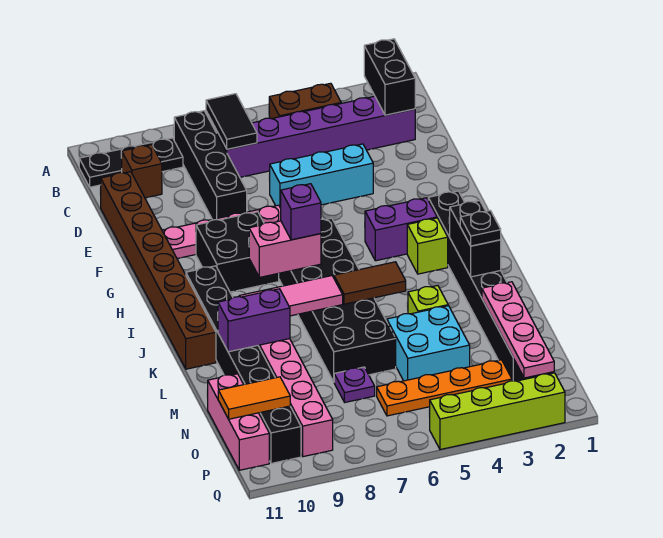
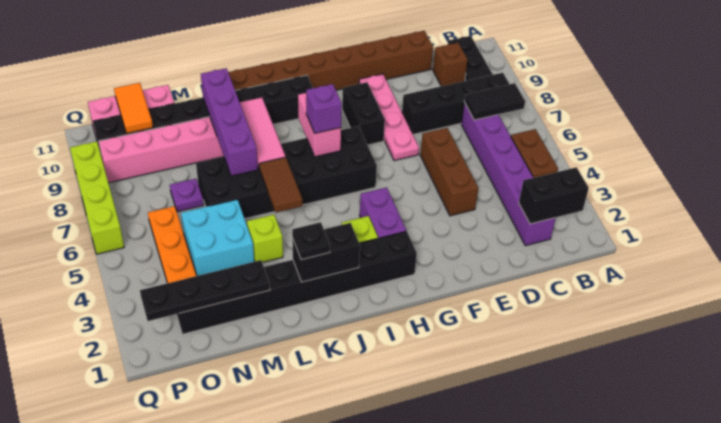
cyan brick E4:E6 level 1 -> brown brick E4:E6 level 1
black brick G8:H9 level 1 -> black brick G8:G9 level 1
purple brick L9:L10 level 2 -> purple brick L7:L10 level 2
pink plate M2:P2 level 2 -> black plate M2:P2 level 2
lime brick Q2:Q5 level 1 -> lime brick Q6:Q9 level 1

